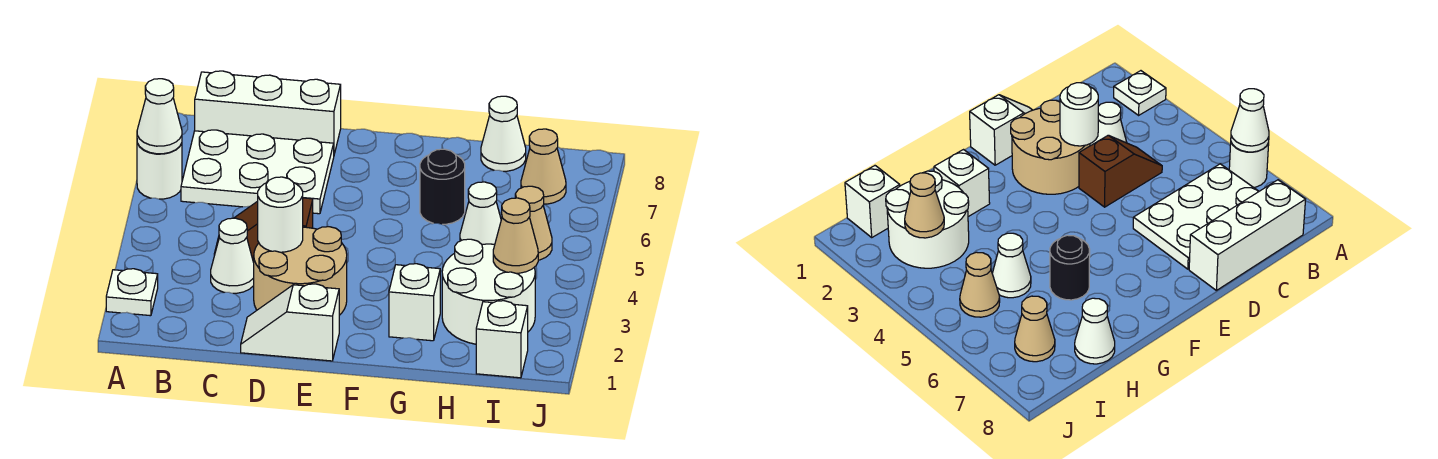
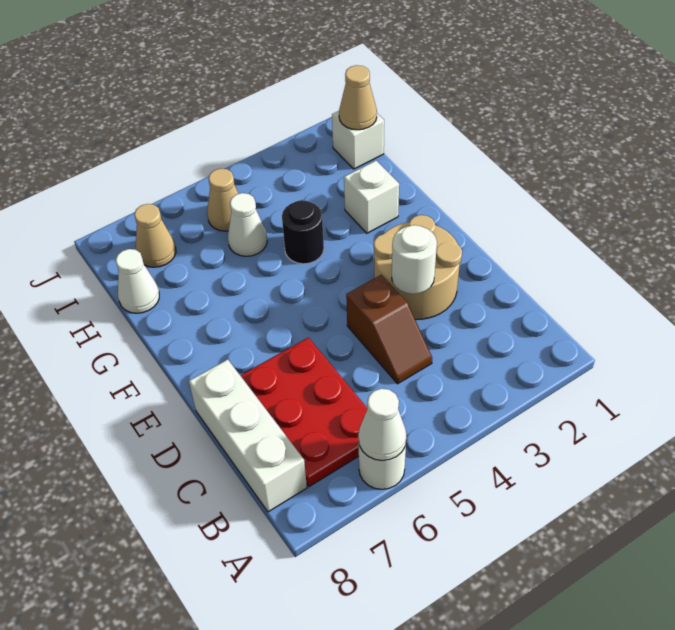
white plate A2 level 1 -> none
white plate B6:D7 level 1 -> red plate B6:D7 level 1
white cone C3 level 1 -> none
white slope D1:E1 level 1 top E -> none
black round brick G6 level 1 -> black round brick G4 level 1
white round brick H2:I3 level 1 -> none
tan cone I3 level 2 -> tan cone I1 level 2

